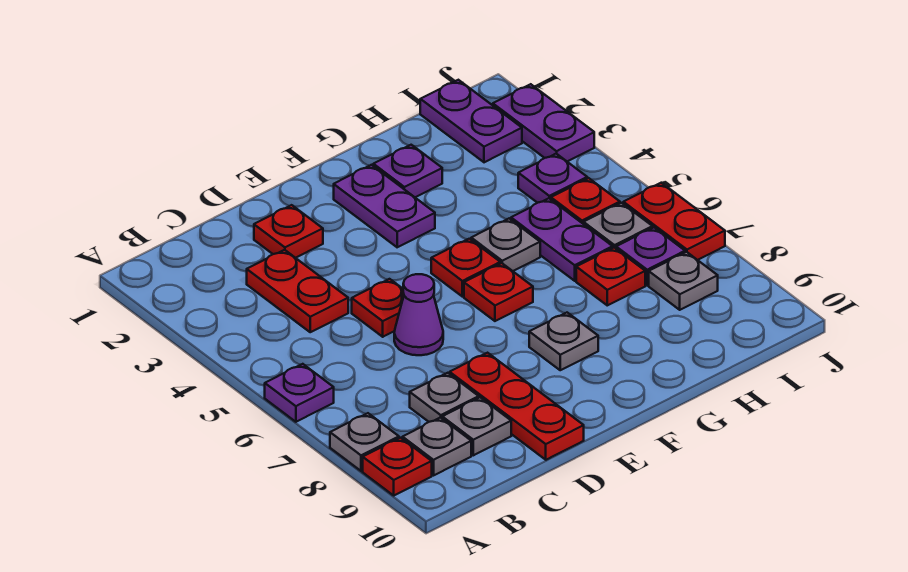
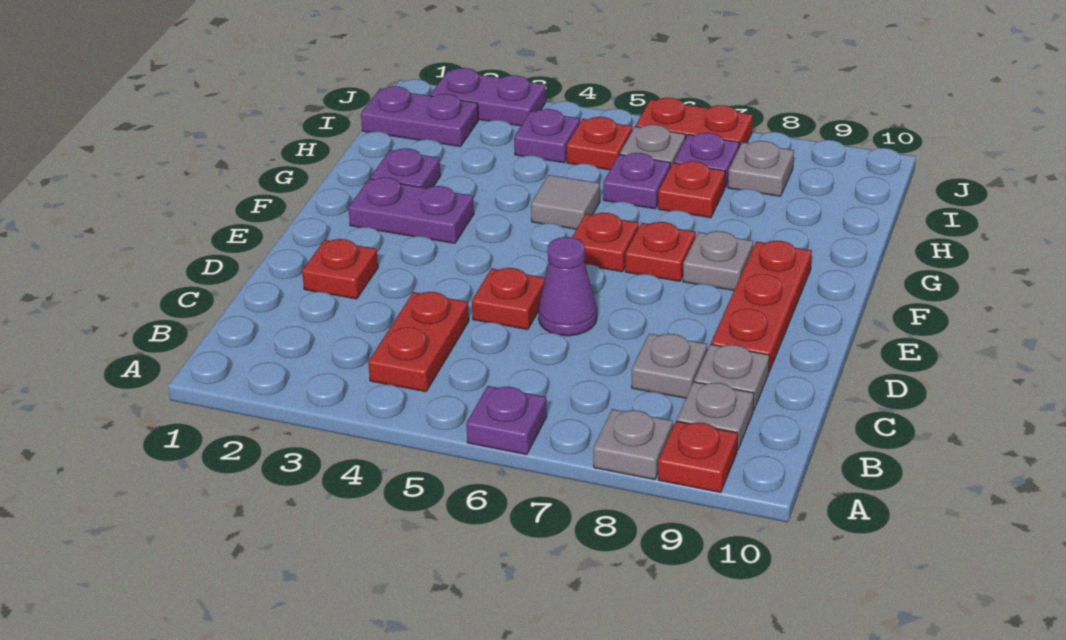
red plate C3:C4 level 1 -> red plate B4:C4 level 1
red plate D8:D10 level 1 -> red plate D9:F9 level 1
red plate F5 level 1 -> red plate F7 level 1
grey plate G5 level 1 -> grey tile G5 level 1
purple plate H5:H6 level 1 -> purple plate H6 level 1

